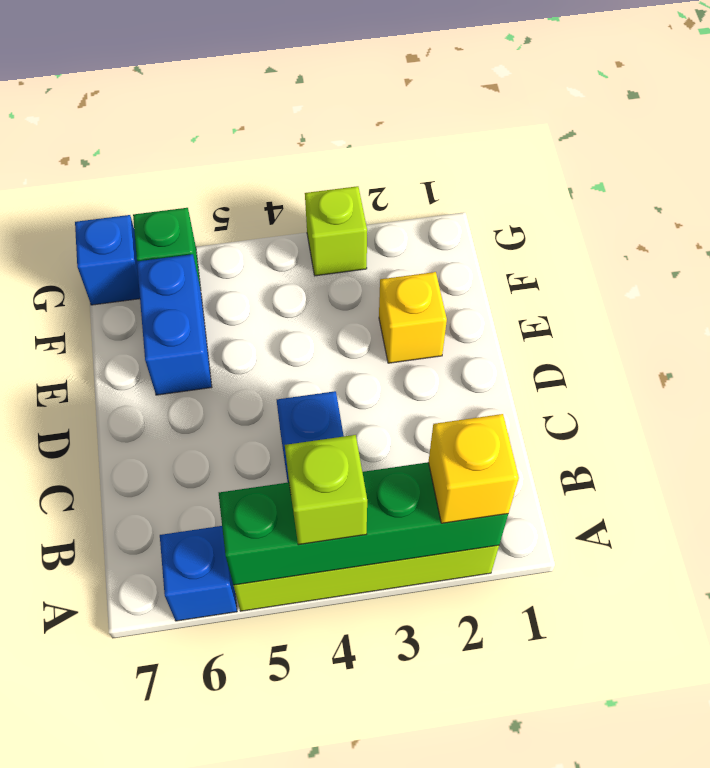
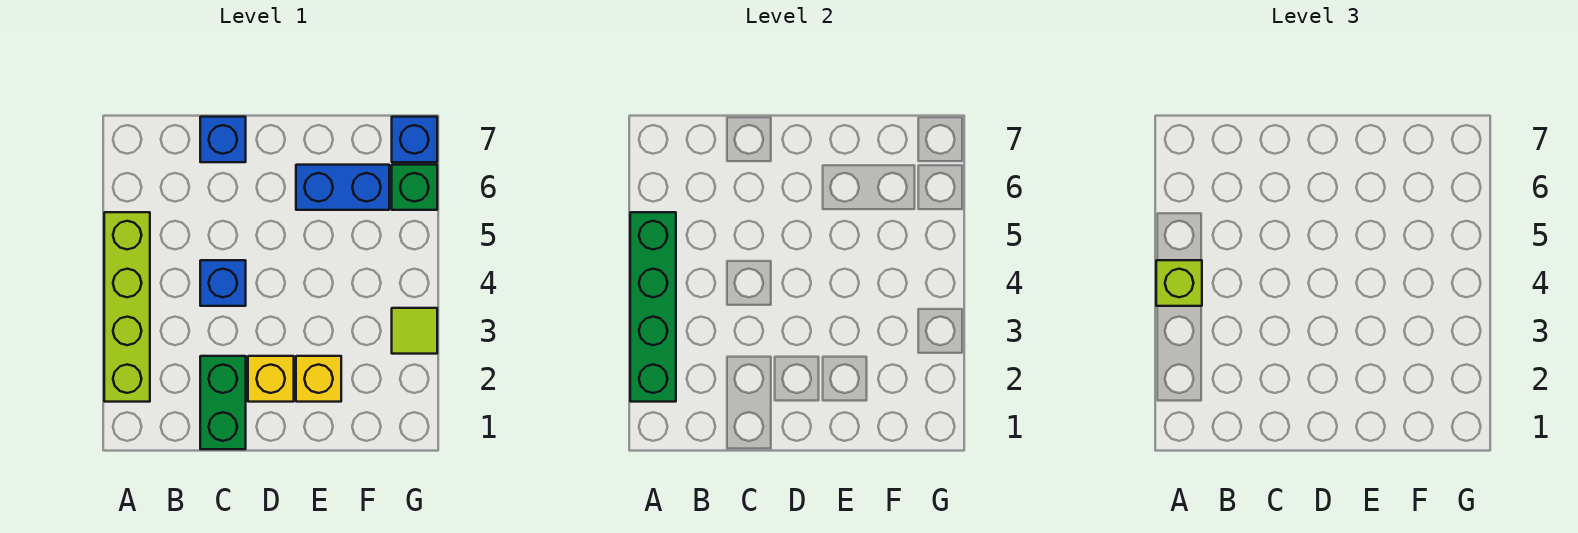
yellow brick A2 level 3 -> yellow brick D2 level 1
blue brick A6 level 1 -> blue brick C7 level 1
none -> green brick C1:C2 level 1
lime brick G3 level 1 -> lime tile G3 level 1

